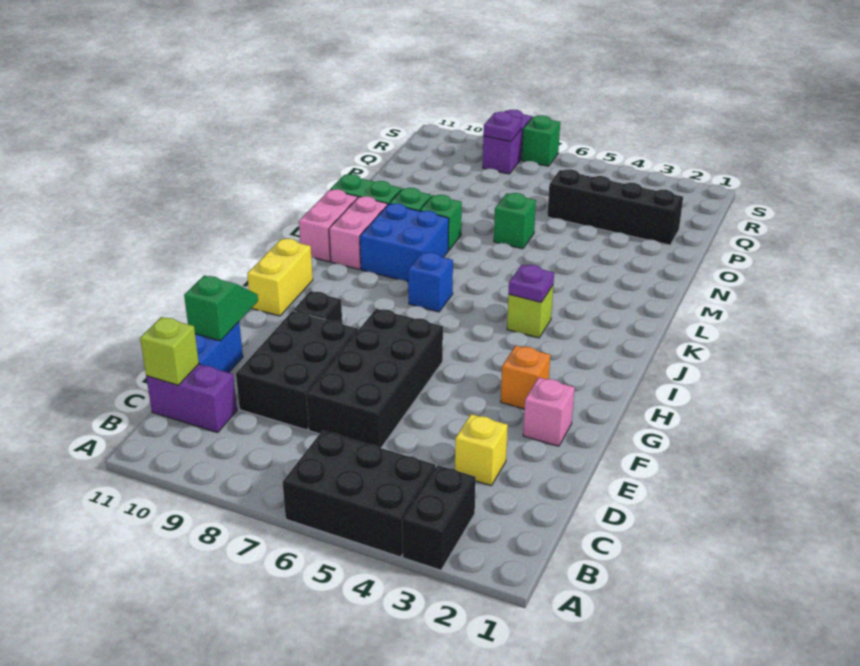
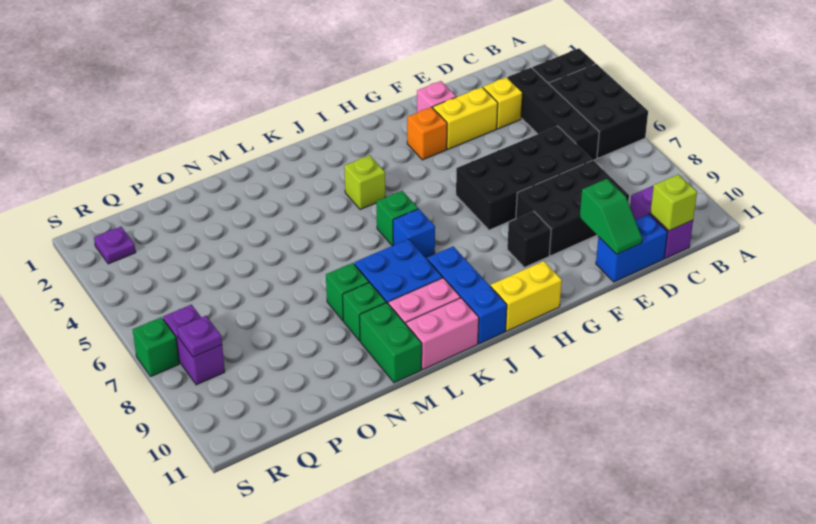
none -> yellow brick E3:F3 level 1
green slope E11:F11 level 2 top E -> green slope E10:E11 level 2 top 10
purple plate J4 level 2 -> purple plate R2 level 1
none -> blue brick J9:J11 level 1
green brick N6 level 1 -> green brick J6 level 1
black brick P2:P5 level 1 -> black brick C3:C6 level 1
purple brick R8:S8 level 1 -> purple brick R7:R8 level 1

